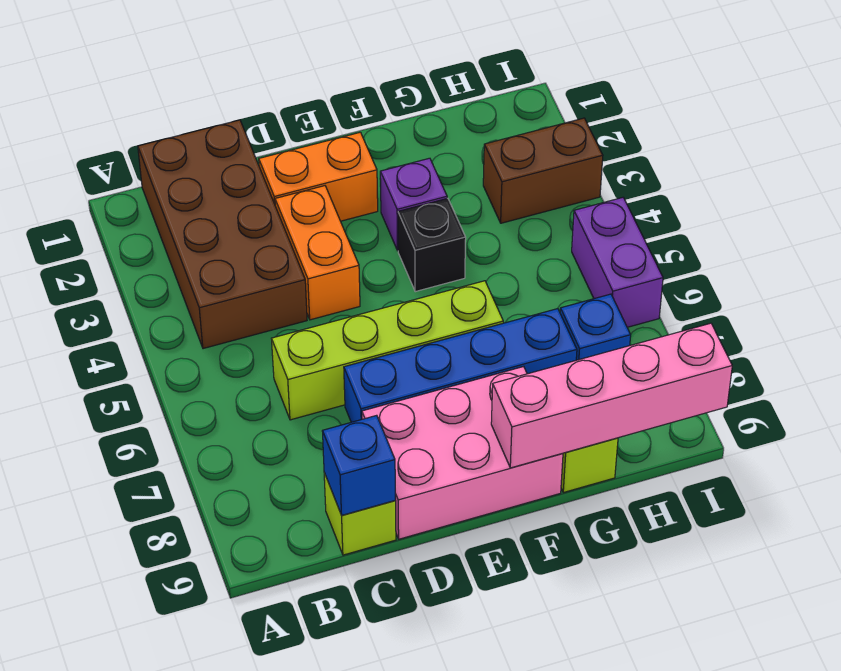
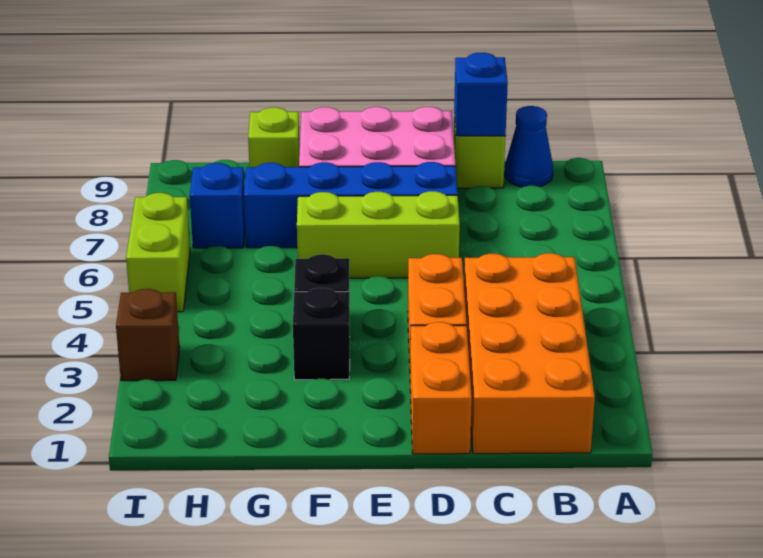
brown brick B1:C4 level 1 -> orange brick B1:C4 level 1
none -> blue cone B9 level 1
lime brick C6:F6 level 1 -> lime brick D6:F6 level 1
orange brick D2:E2 level 1 -> orange brick D1:D2 level 1
purple brick F3 level 1 -> black brick F3 level 1
pink brick F9:I9 level 2 -> none
brown brick H3:I3 level 1 -> brown brick I3 level 1
purple brick I5:I6 level 1 -> lime brick I5:I6 level 1

